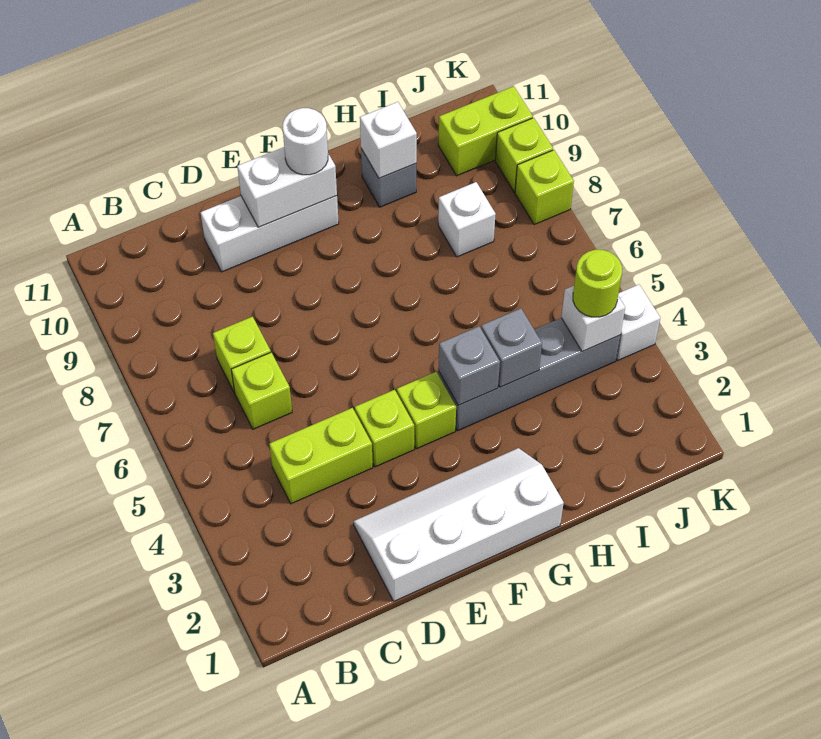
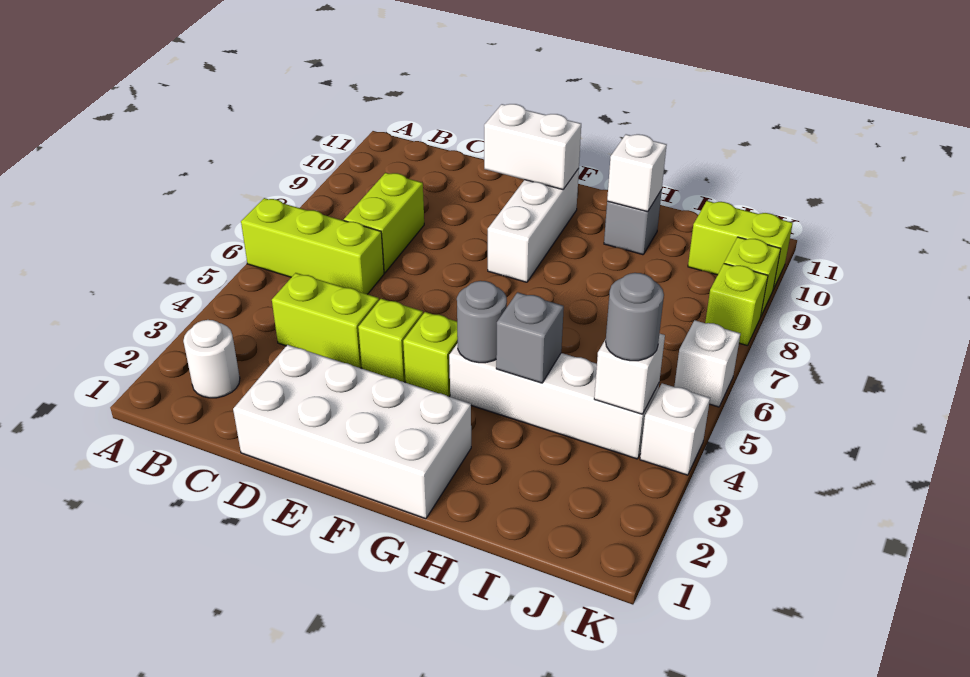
lime brick C6 level 1 -> lime brick A6:C6 level 1
lime brick C7 level 1 -> lime brick C7:C8 level 1
white slope D1:G2 level 1 top 1 -> white brick D1:G2 level 1
white brick D10:F10 level 1 -> white brick F8:F10 level 1
white round brick F10 level 3 -> white round brick B2 level 1
grey brick G4:J4 level 1 -> white brick G4:J4 level 1
grey brick G4 level 2 -> grey round brick G4 level 2
white brick I8 level 1 -> white brick K6 level 1
lime round brick J4 level 3 -> grey round brick J4 level 3

